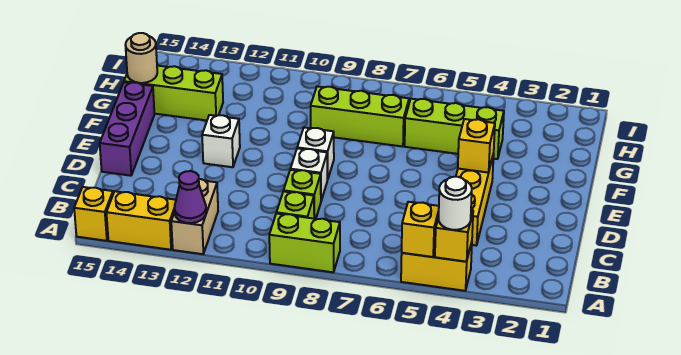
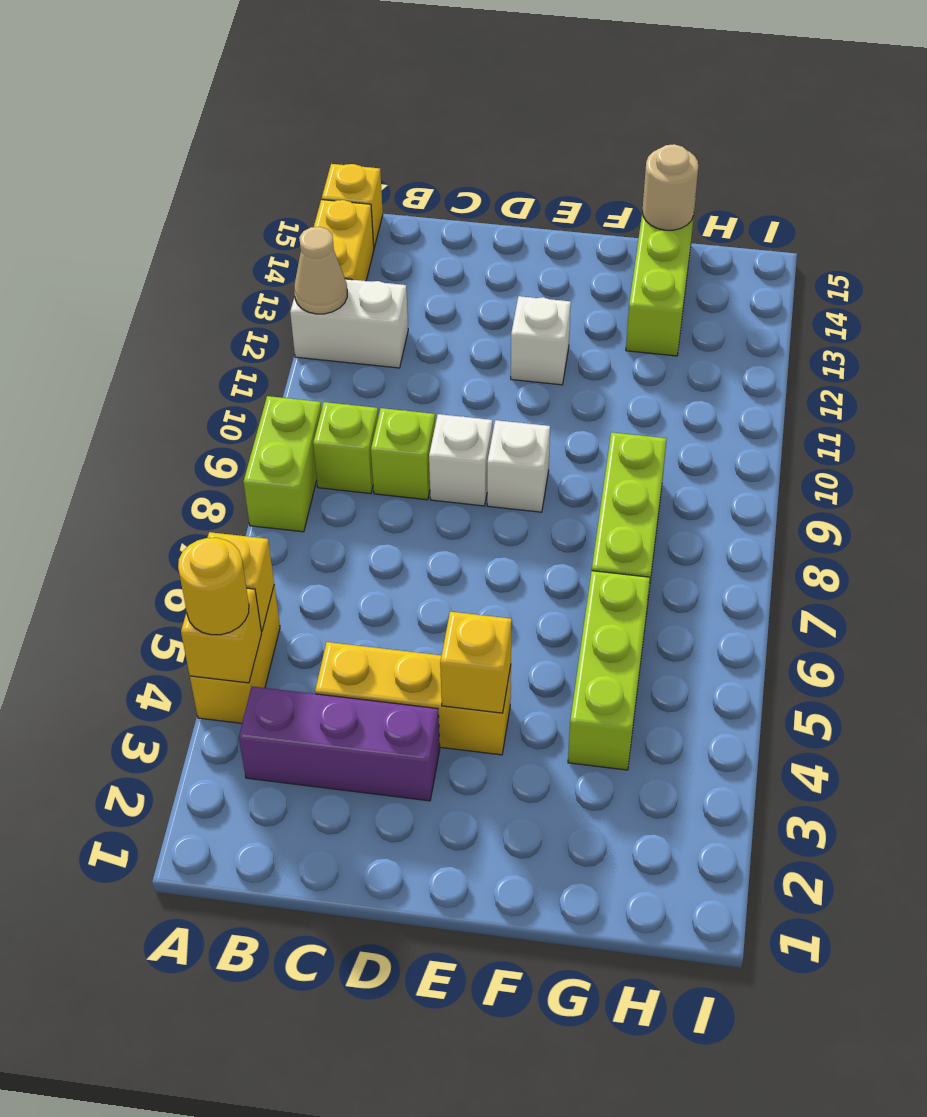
white round brick A4 level 3 -> yellow round brick A4 level 3
tan brick A12:B12 level 1 -> white brick A12:B12 level 1
purple cone A12 level 2 -> tan cone A12 level 2
purple brick D15:F15 level 1 -> purple brick B3:D3 level 1

